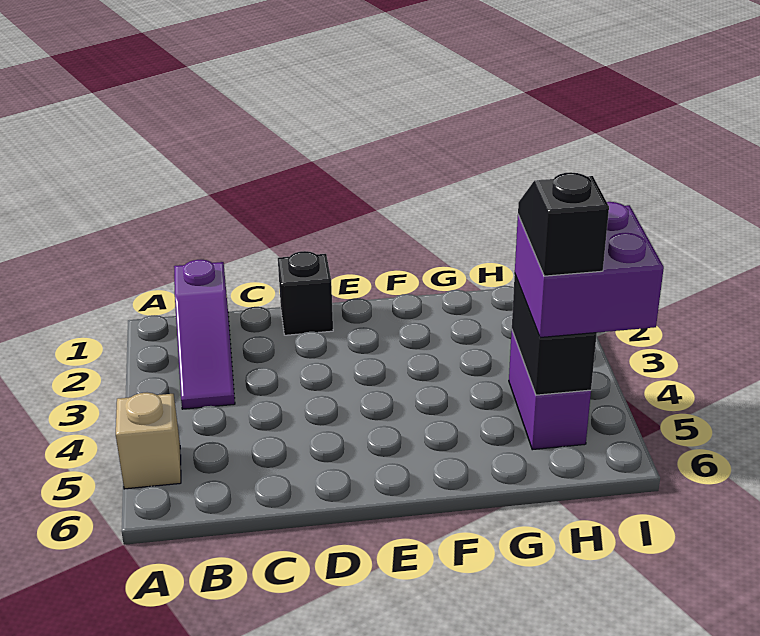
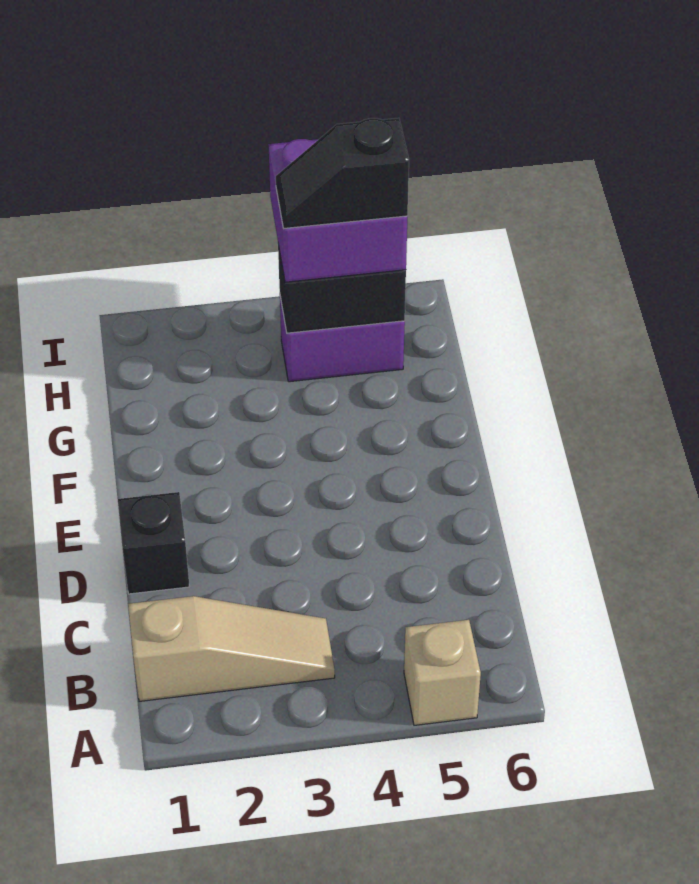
purple slope B1:B3 level 1 top 1 -> tan slope B1:B3 level 1 top 1

